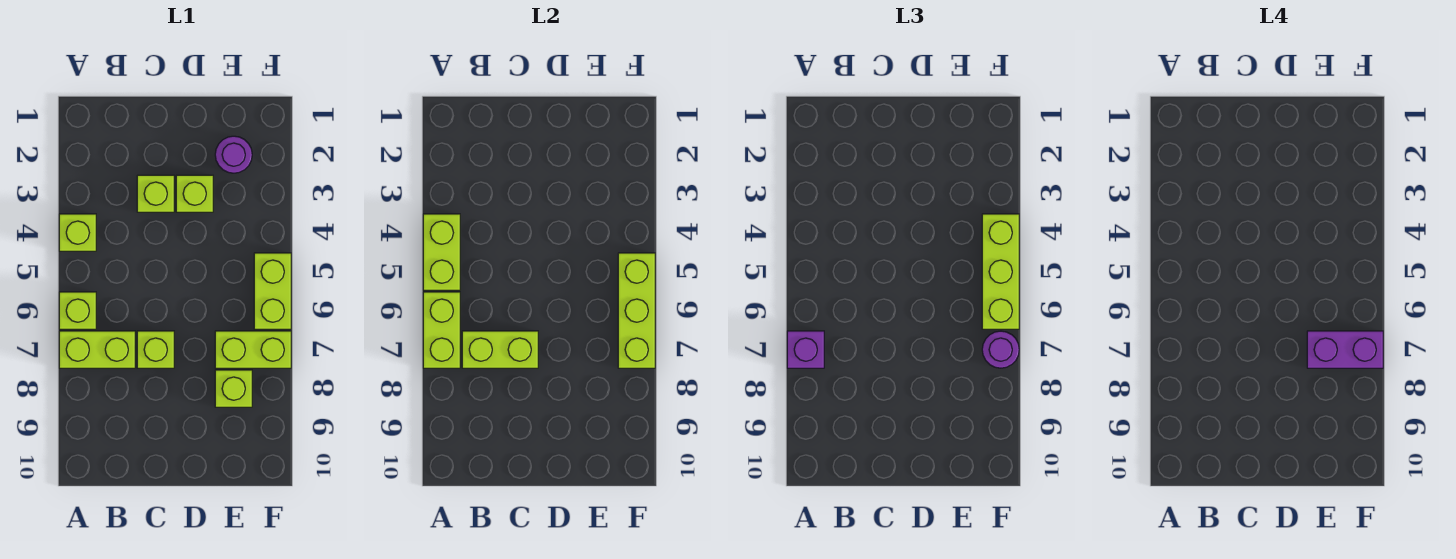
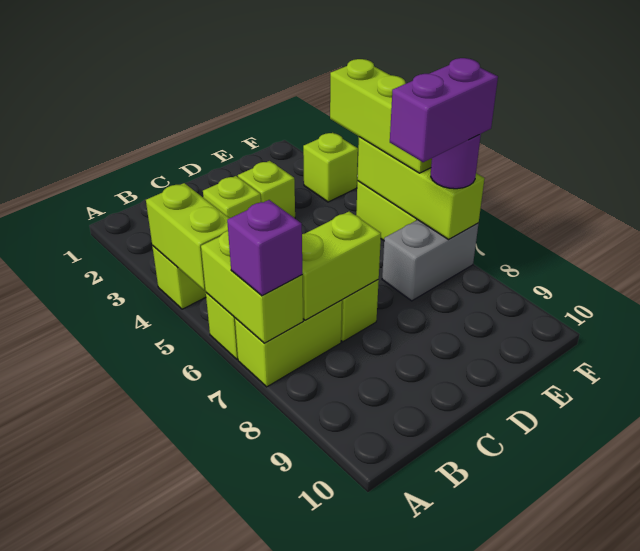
purple round brick E2 level 1 -> none
lime brick E7:F7 level 1 -> grey brick E7:F7 level 1
lime brick E8 level 1 -> lime brick F3 level 1

